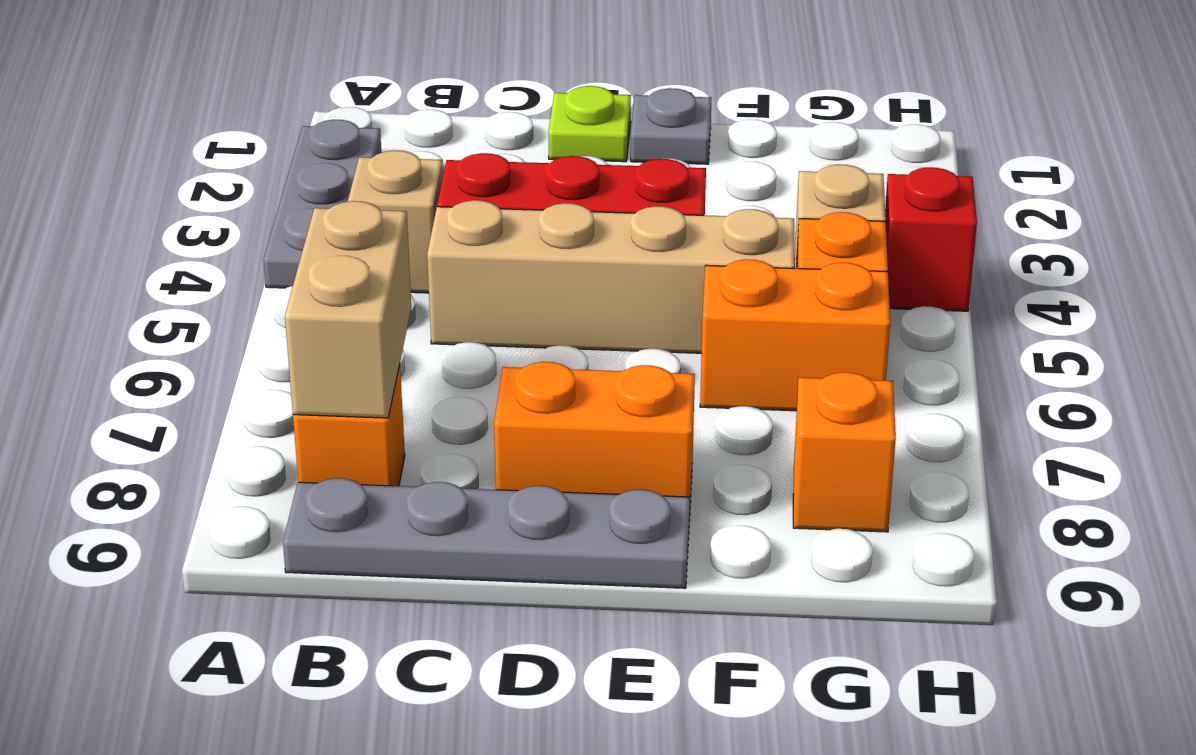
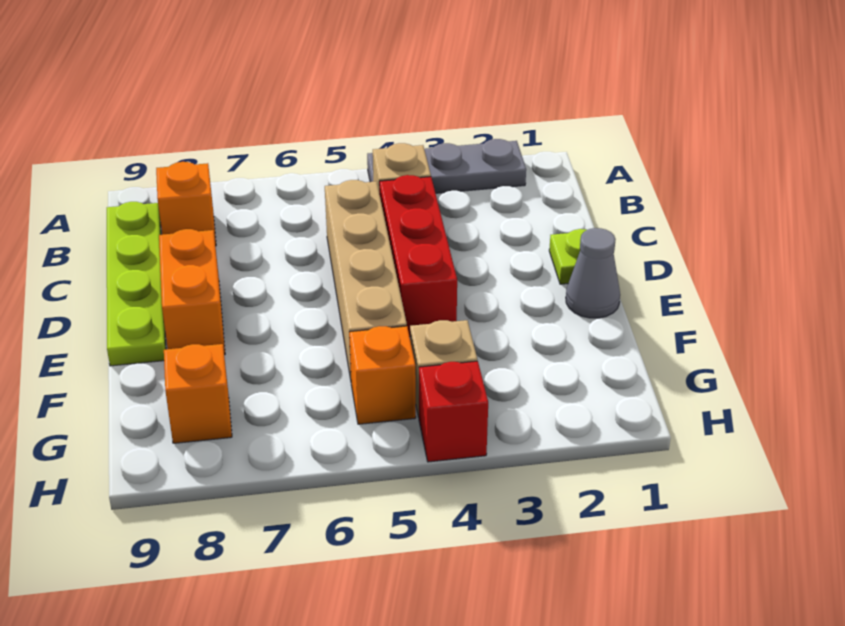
tan brick B7:B8 level 2 -> none
grey plate B9:E9 level 1 -> lime plate B9:E9 level 1
grey plate E1 level 1 -> grey cone E1 level 1
orange brick F6:G6 level 1 -> none

